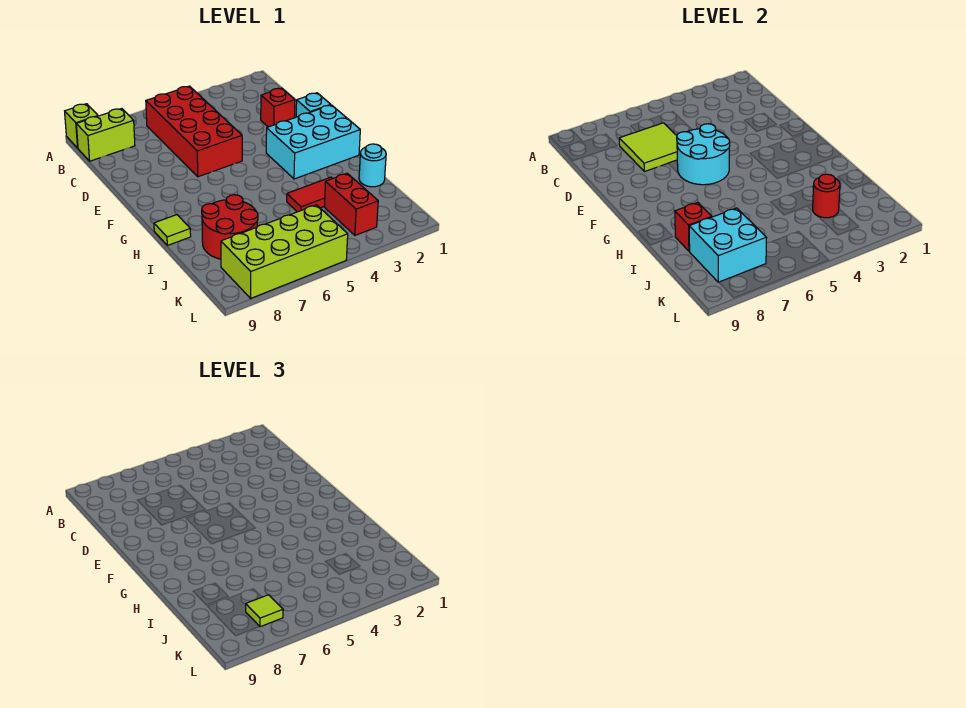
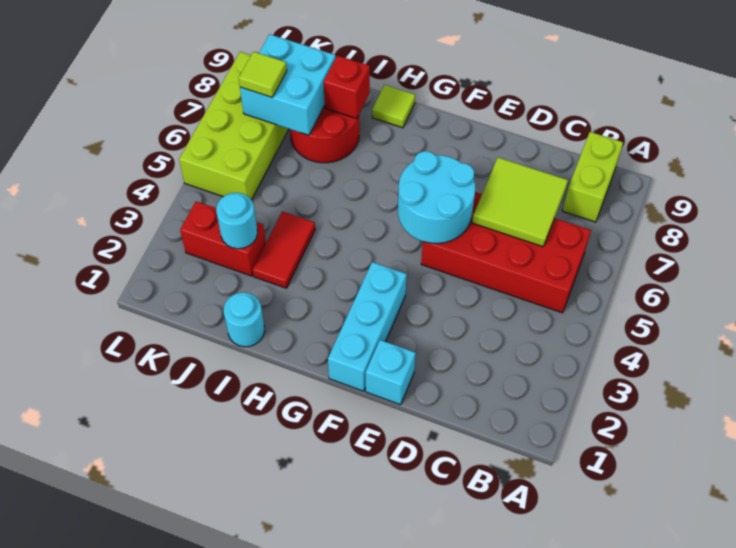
lime brick A9 level 1 -> none
red brick D2 level 1 -> none
cyan brick F1:G3 level 1 -> cyan brick F1:F3 level 1
red round brick J3 level 2 -> cyan round brick J3 level 2

